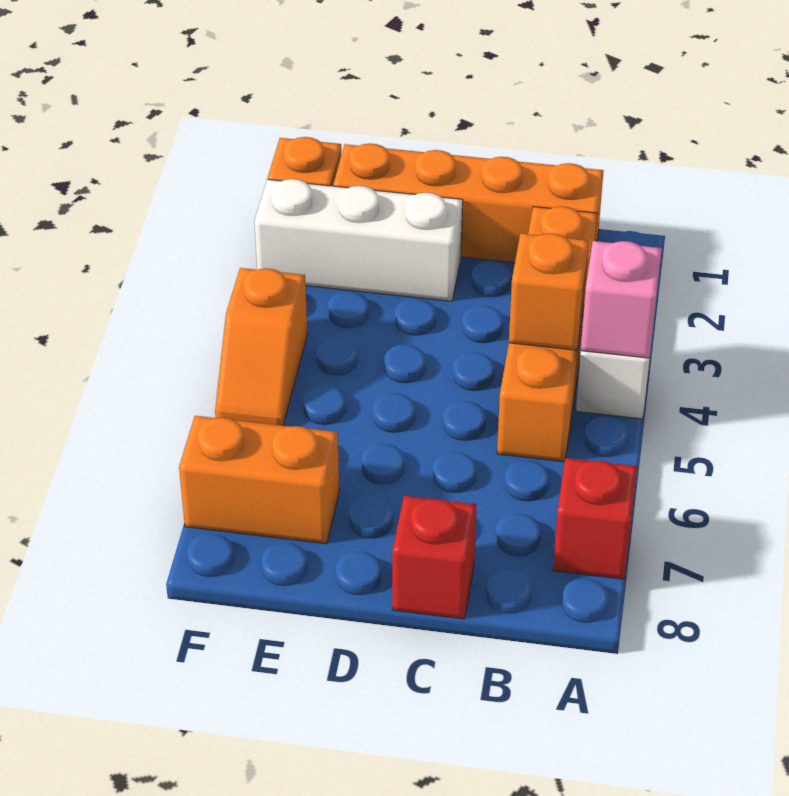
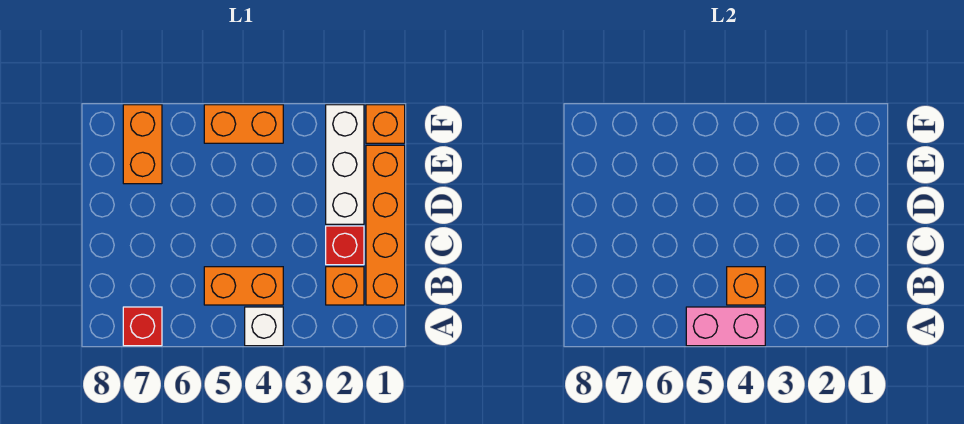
pink brick A4 level 2 -> pink brick A4:A5 level 2
red brick C8 level 1 -> red brick C2 level 1
orange slope F4:F5 level 1 top 4 -> orange brick F4:F5 level 1

